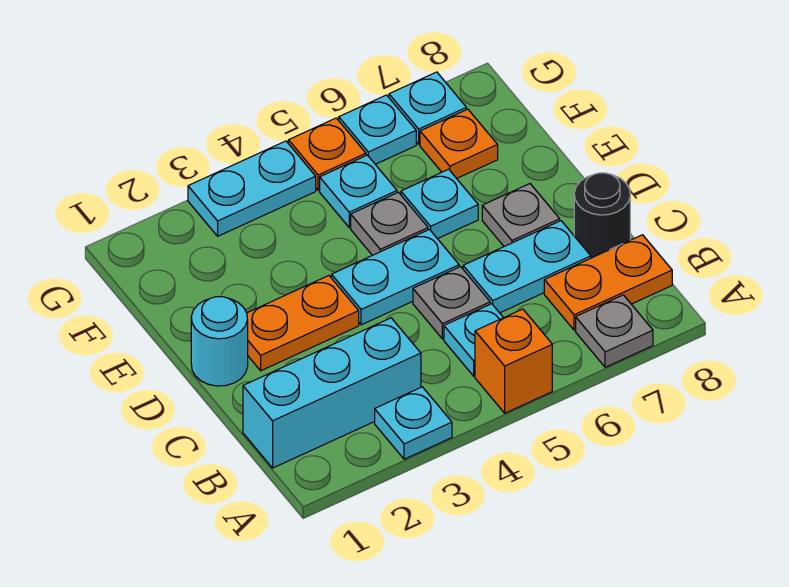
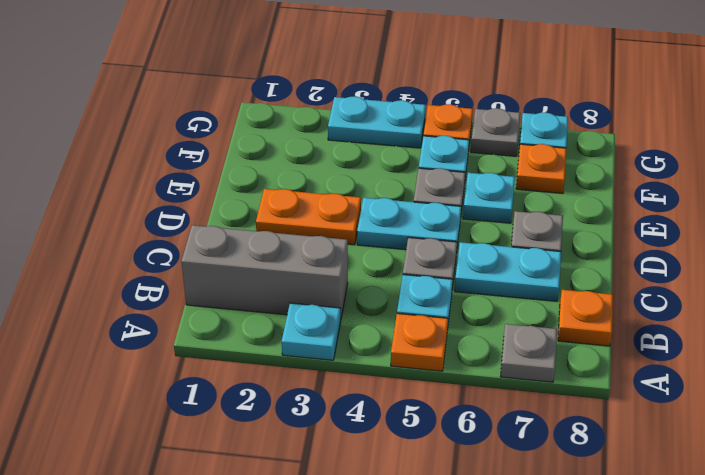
orange brick A5 level 1 -> orange plate A5 level 1
cyan brick B1:B3 level 1 -> grey brick B1:B3 level 1
orange plate B7:B8 level 1 -> orange plate B8 level 1
black round brick C8 level 1 -> none
cyan round brick D1 level 1 -> none
cyan plate G6 level 1 -> grey plate G6 level 1

